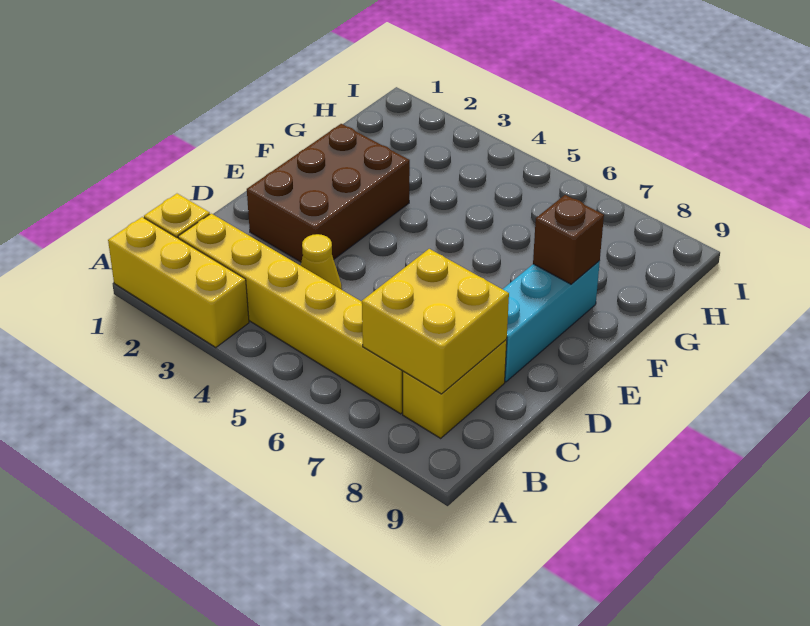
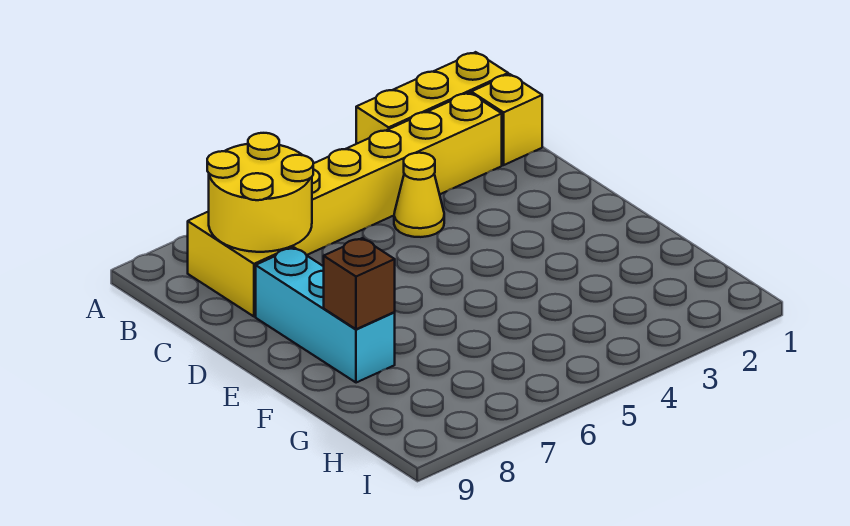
yellow brick B7:C8 level 2 -> yellow round brick B7:C8 level 2
brown brick D2:F3 level 1 -> none

